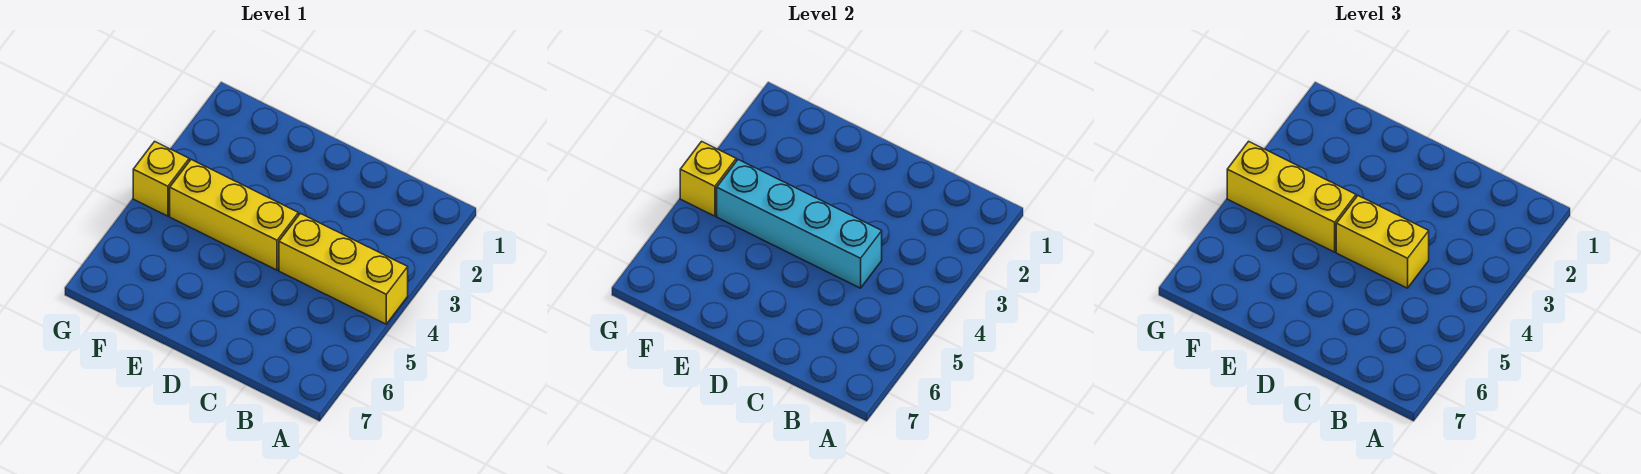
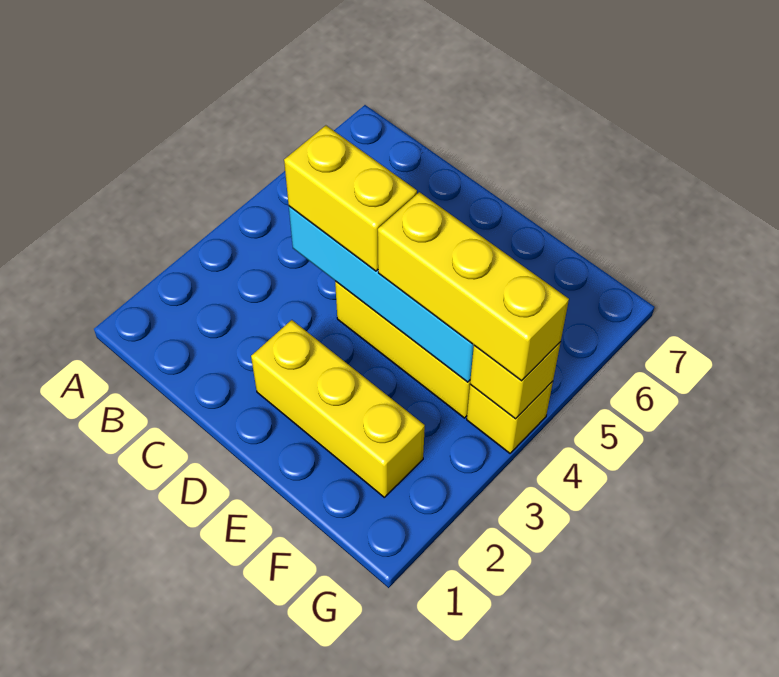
yellow brick A4:C4 level 1 -> yellow brick D2:F2 level 1

